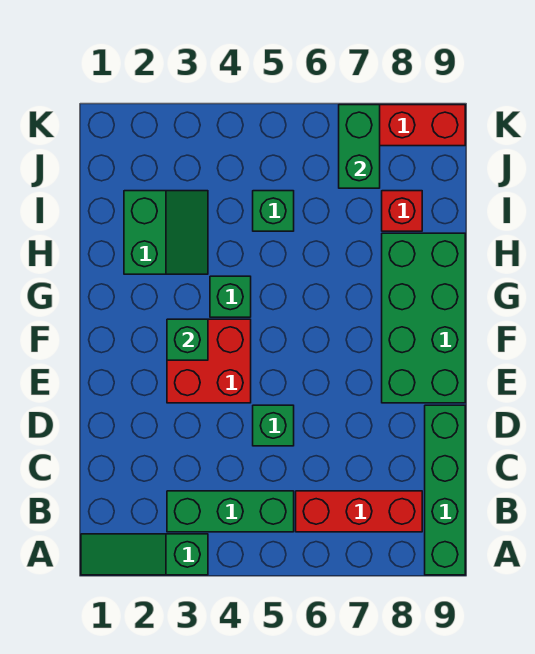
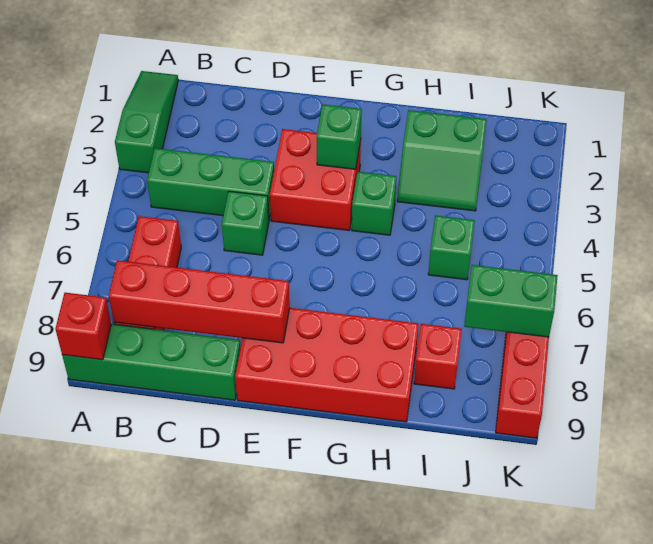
none -> red brick A9 level 2
green brick B3:B5 level 1 -> green brick B4:D4 level 1
none -> red brick B8:E8 level 2
green brick E8:H9 level 1 -> red brick E8:H9 level 1

